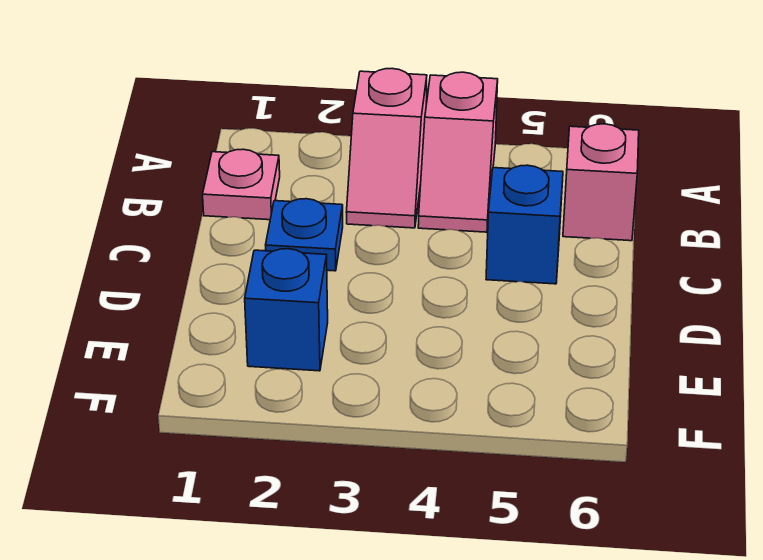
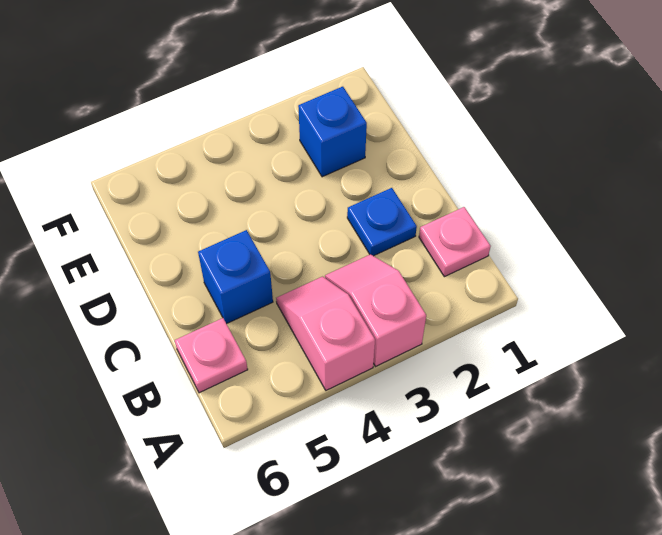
pink brick B6 level 1 -> pink plate B6 level 1

